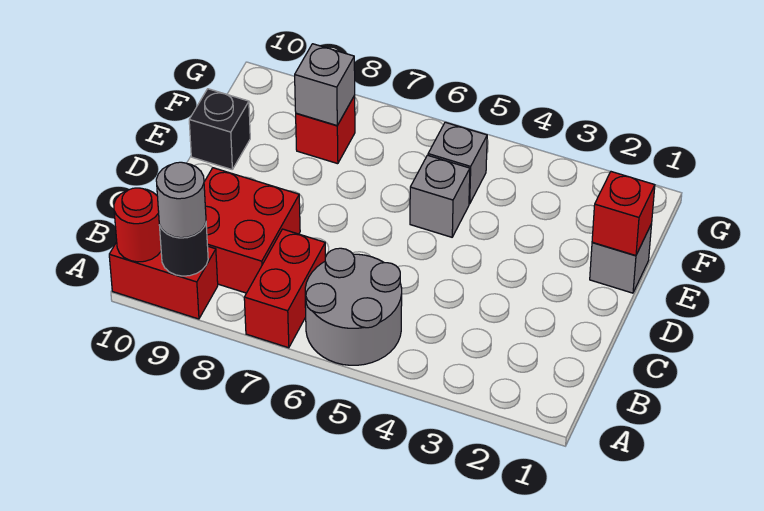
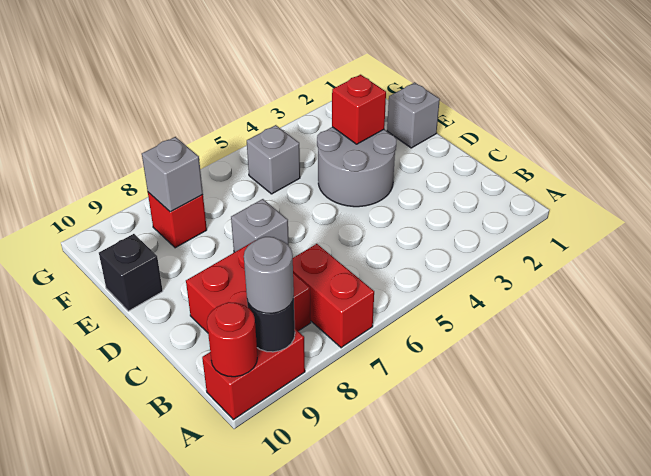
grey round brick A5:B6 level 1 -> grey round brick D3:E4 level 1
red brick E1 level 2 -> red brick E3 level 2
grey brick E5 level 1 -> grey brick D7 level 1

